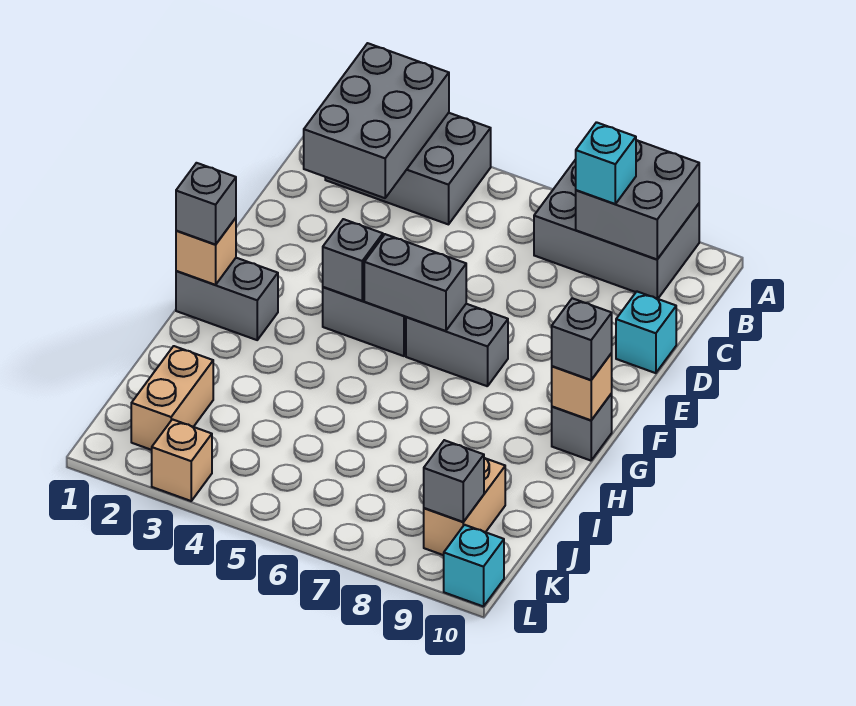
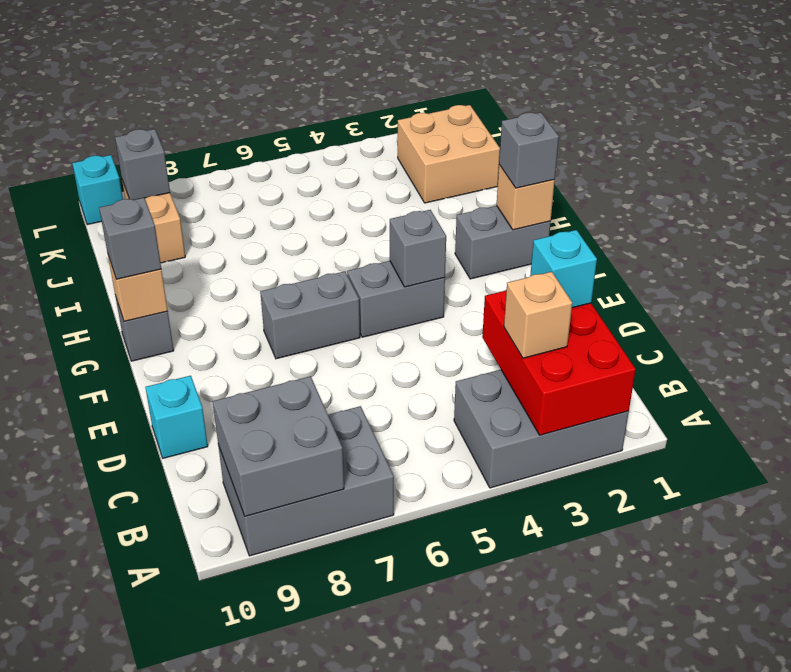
grey brick A2:C3 level 2 -> red brick A2:C3 level 2
cyan brick B8 level 3 -> cyan brick C2 level 3
grey brick F5:F6 level 2 -> none
tan brick J2:K2 level 1 -> tan brick J1:K2 level 1
tan brick L3 level 1 -> tan brick B3 level 3

